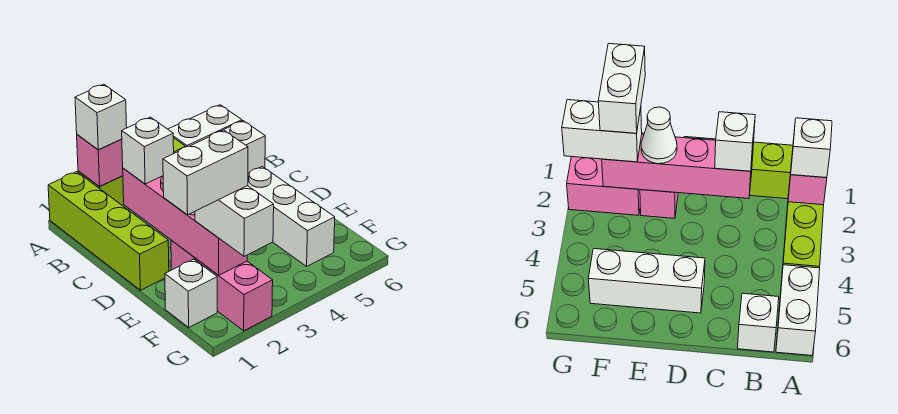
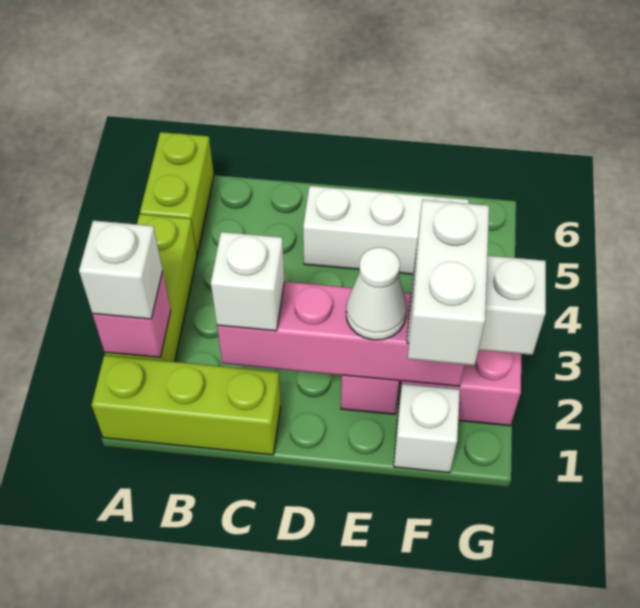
lime brick A1:D1 level 1 -> lime brick A1:C1 level 1
white brick A5:A6 level 1 -> lime brick A5:A6 level 1
white brick B6 level 1 -> none

